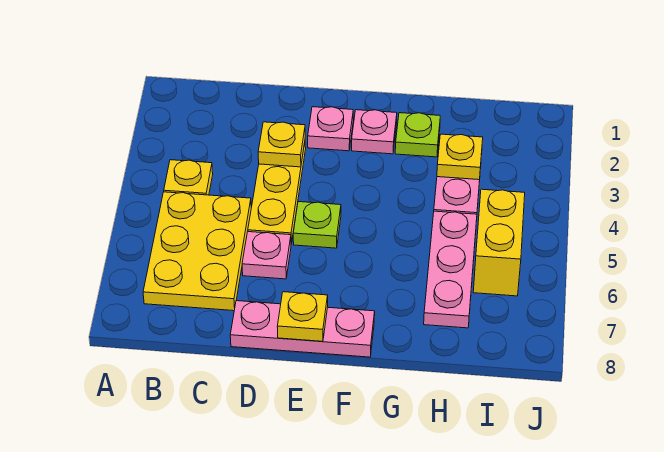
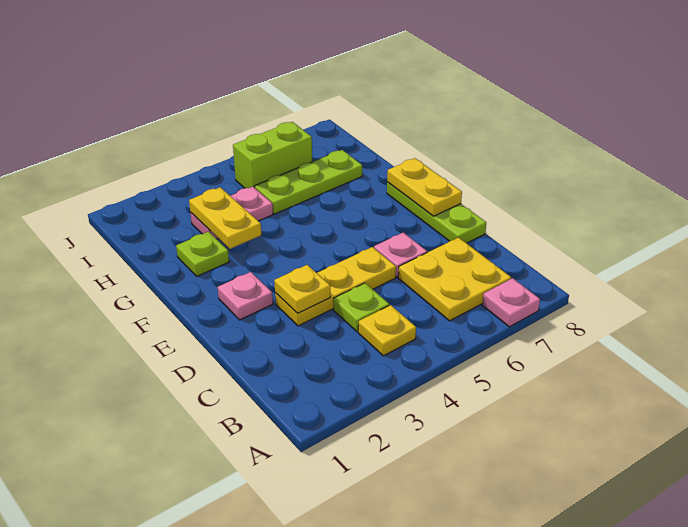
yellow plate B5:C7 level 1 -> yellow plate B6:C7 level 1
pink plate D8:F8 level 1 -> lime plate D8:F8 level 1
lime plate E5 level 1 -> lime plate C4 level 1
yellow plate E8 level 2 -> yellow plate E8:F8 level 2
pink plate F2 level 1 -> pink plate A7 level 1
yellow plate H3 level 2 -> yellow plate G3:H3 level 2
pink plate H5:H7 level 1 -> lime plate H5:H7 level 1
yellow brick I5:I6 level 1 -> lime brick I5:I6 level 1

